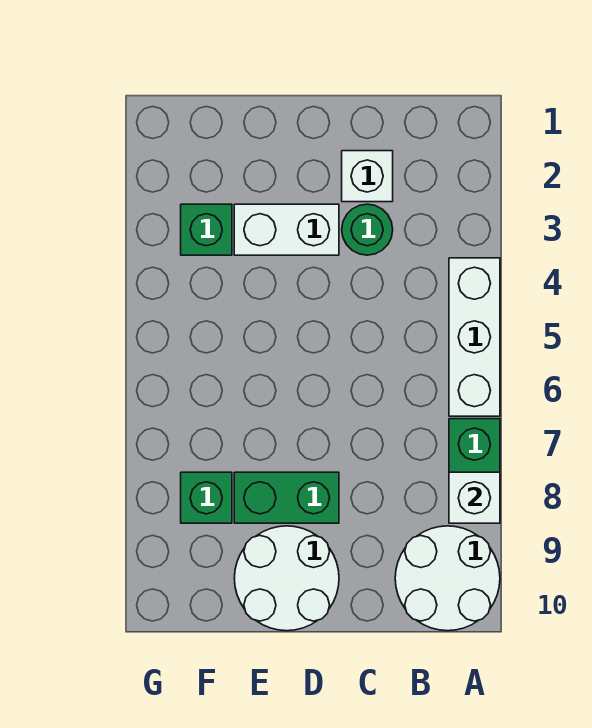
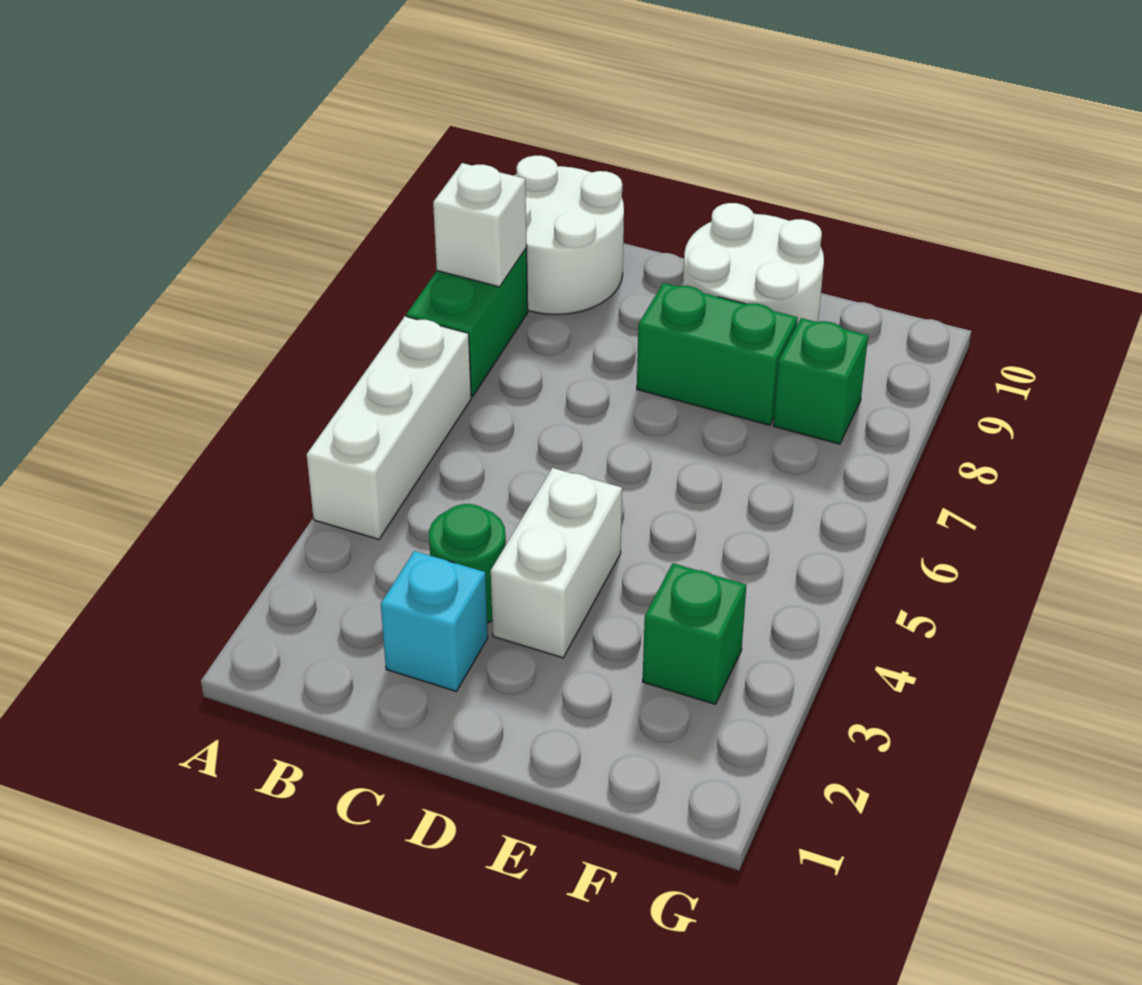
white brick C2 level 1 -> cyan brick C2 level 1
white brick D3:E3 level 1 -> white brick D3:D4 level 1

